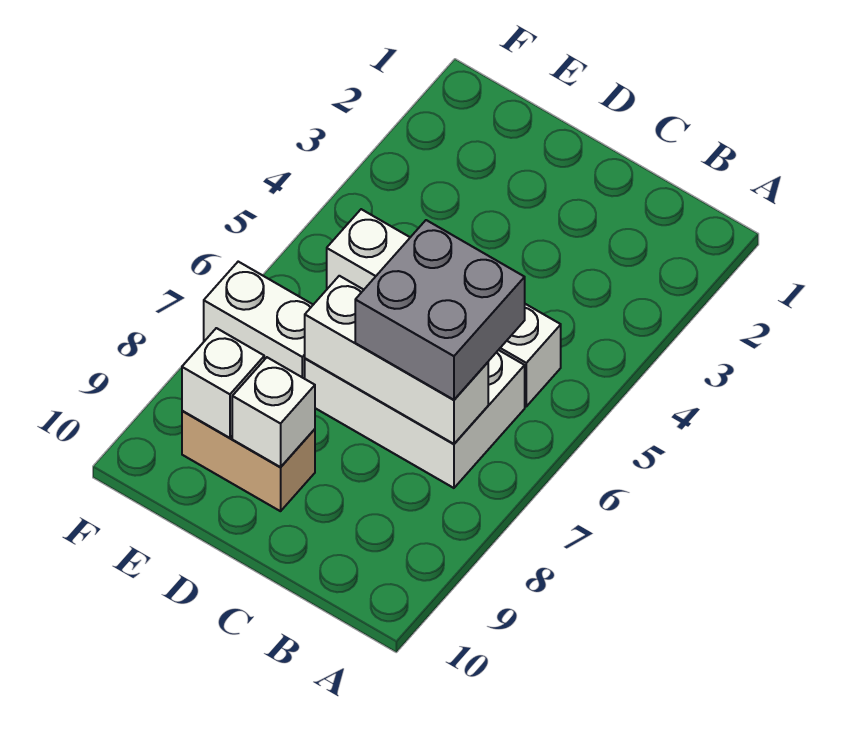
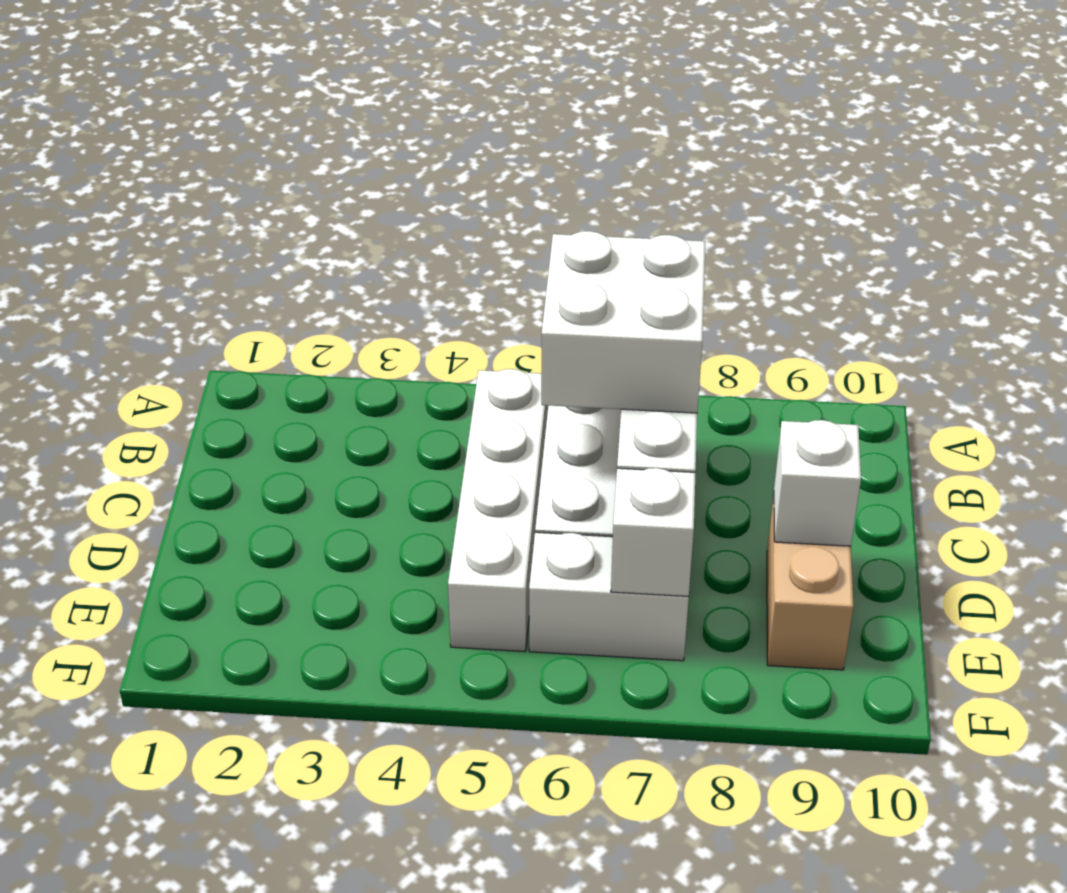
grey brick B6:C7 level 3 -> white brick B6:C7 level 3
white brick E7:F7 level 1 -> white brick E6:E7 level 1
white brick E9 level 2 -> white brick E7 level 2

